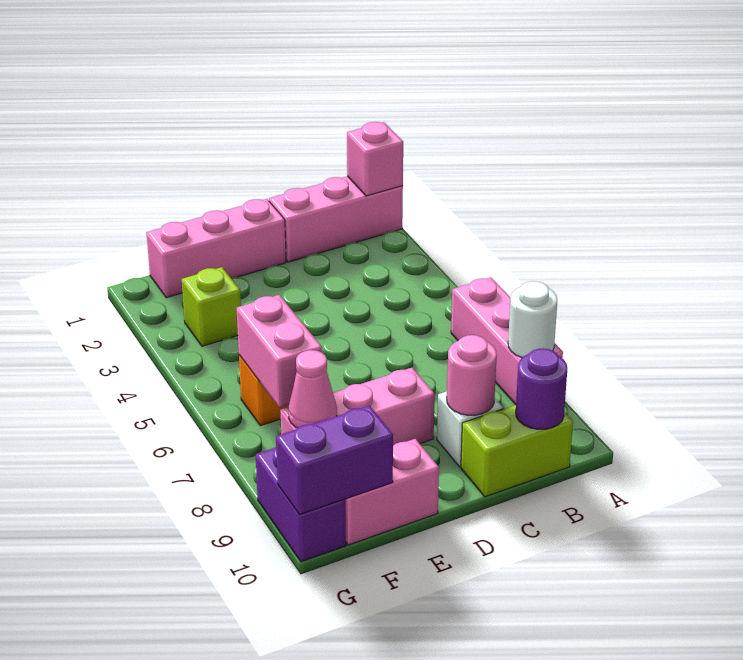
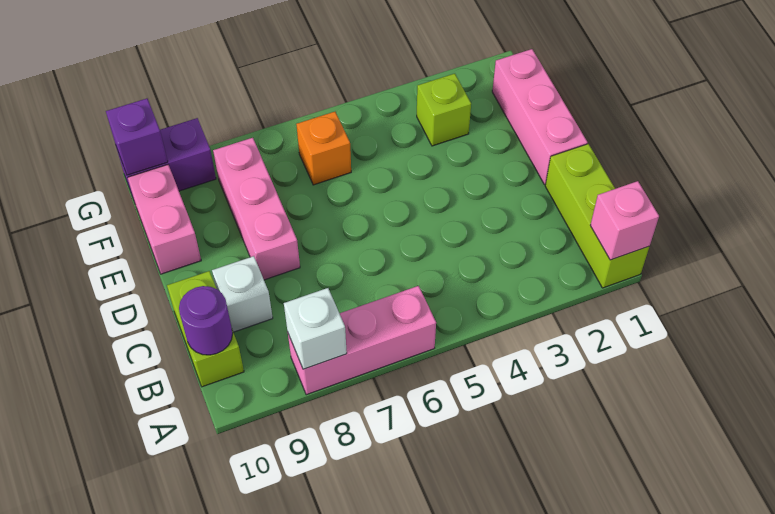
pink brick A1:C1 level 1 -> lime brick A1:C1 level 1
white round brick A8 level 2 -> white brick A8 level 2
pink round brick C9 level 2 -> none
pink brick F6:F7 level 2 -> none
pink cone F8 level 2 -> none
purple brick F10:G10 level 2 -> purple brick G10 level 2

